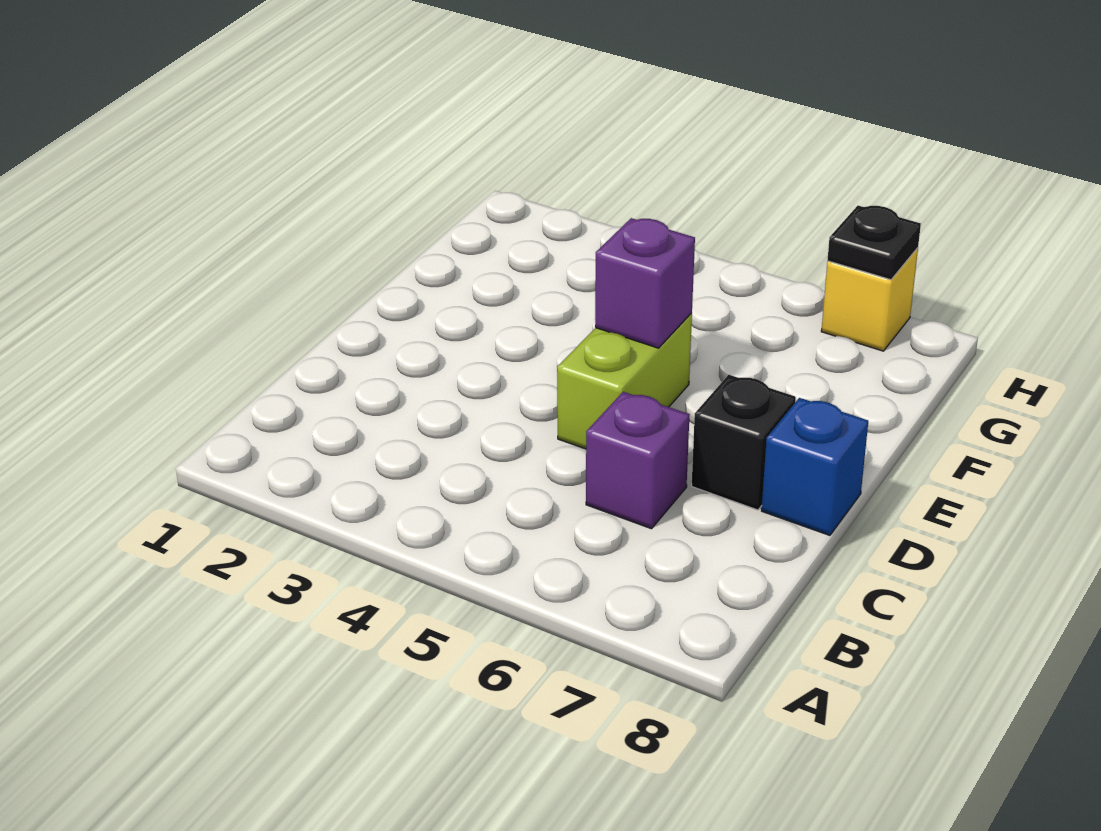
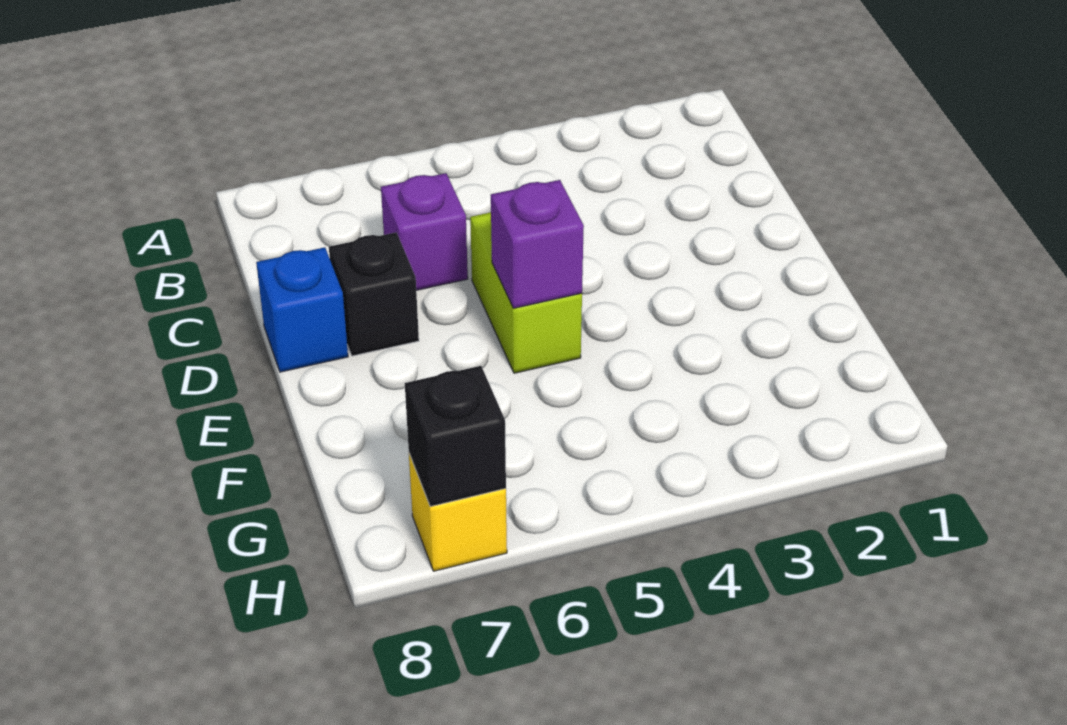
black plate H7 level 2 -> black brick H7 level 2

